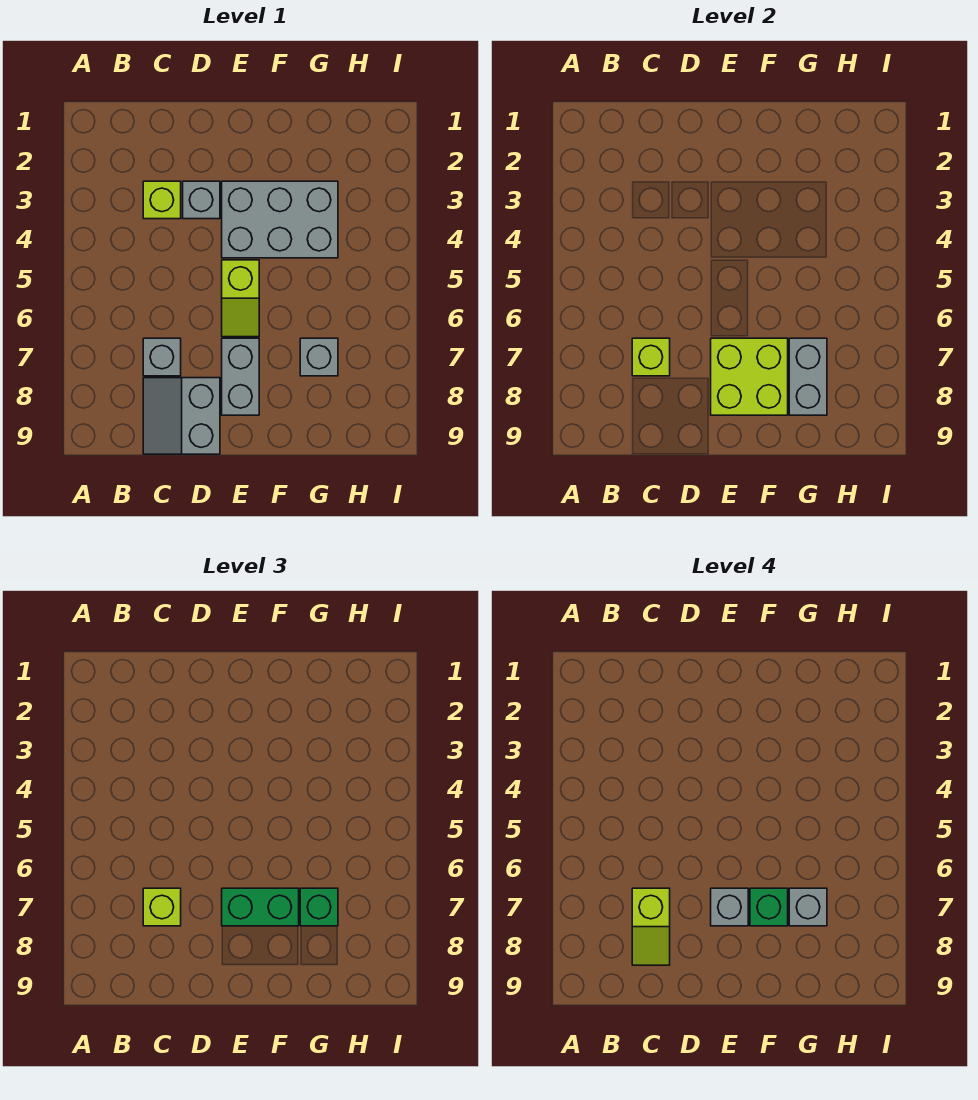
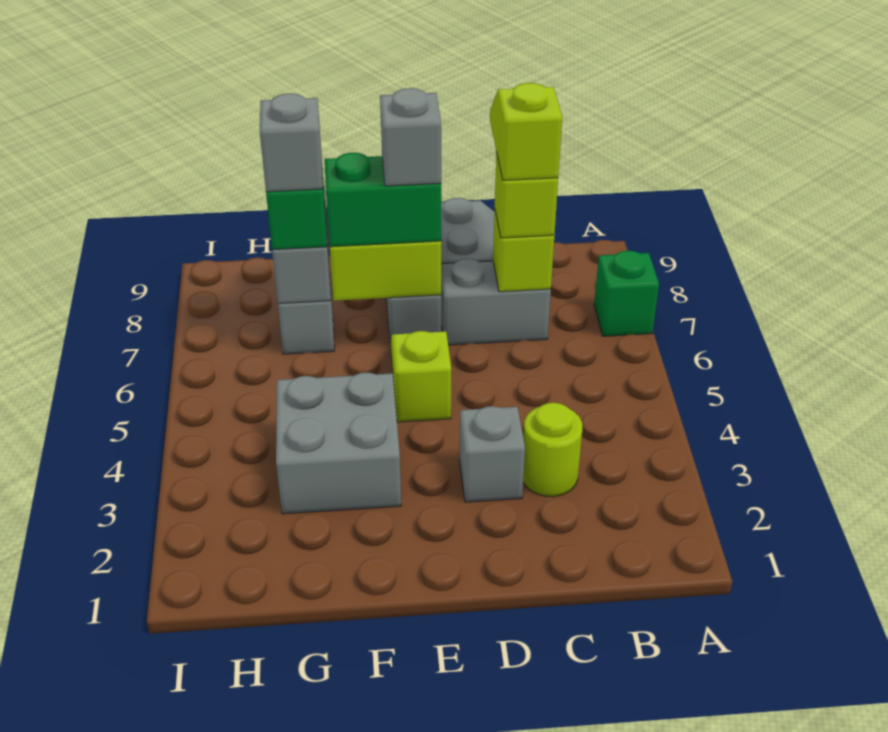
lime brick C3 level 1 -> lime round brick C3 level 1
grey brick C7 level 1 -> grey brick C7:D7 level 1
grey brick E3:G4 level 1 -> grey brick F3:G4 level 1
green brick F7 level 4 -> green brick A7 level 1

